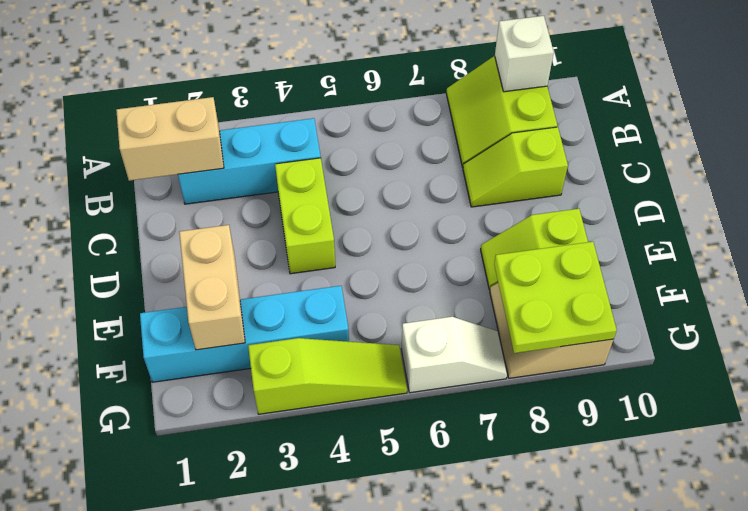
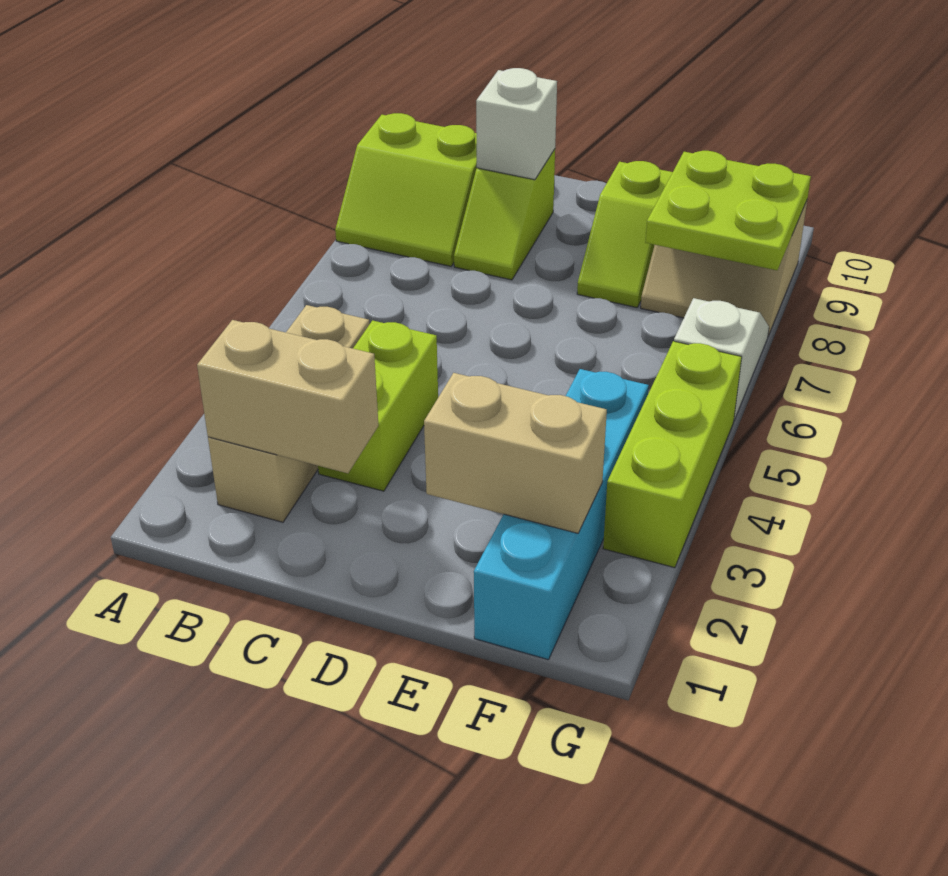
white brick A9 level 2 -> white brick C9 level 2
tan brick B1:B2 level 2 -> tan brick B2:C2 level 2
cyan brick B2:B4 level 1 -> tan brick B2:B4 level 1
lime brick C4:D4 level 1 -> lime brick C3:C4 level 1
lime slope G3:G5 level 1 top 3 -> lime brick G3:G5 level 1

